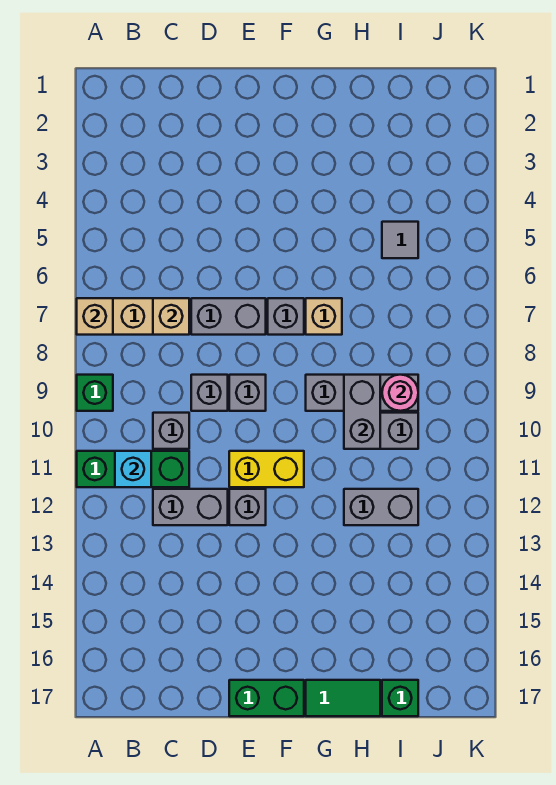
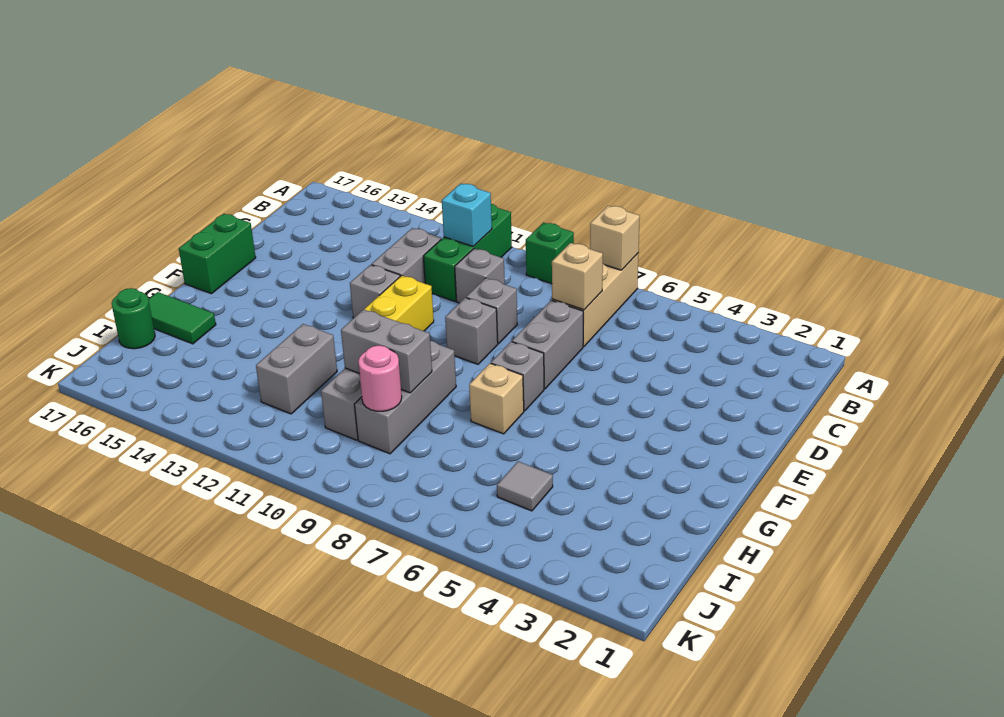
green tile G17:H17 level 1 -> green tile H16:H17 level 1
green brick I17 level 1 -> green round brick I17 level 1

